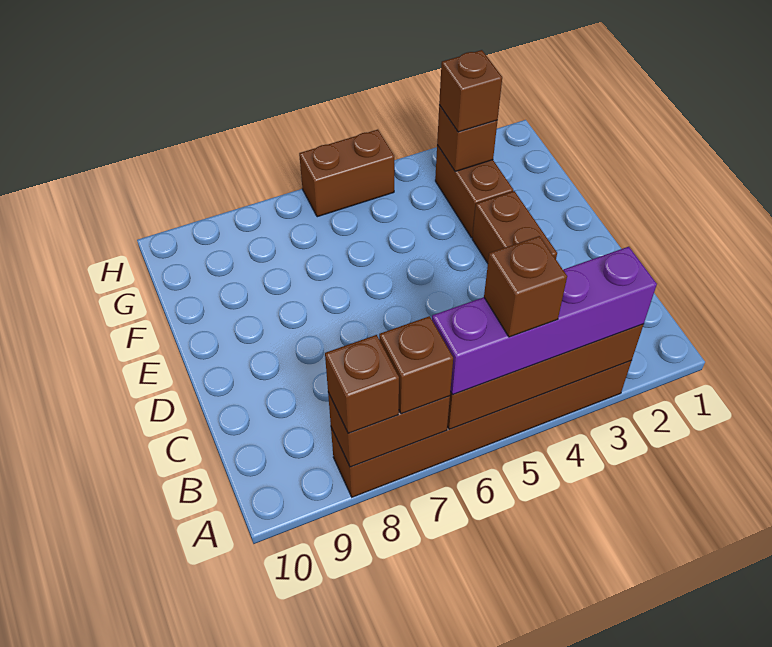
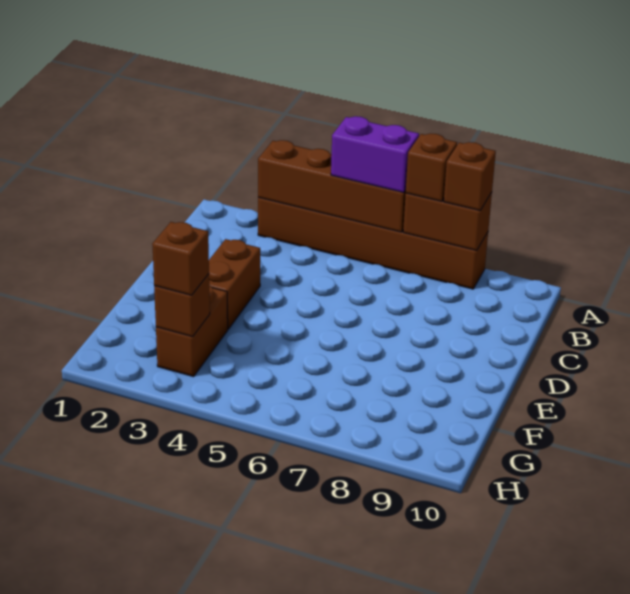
purple brick A3:A6 level 3 -> purple brick A5:A6 level 3
brown brick A5 level 4 -> none
brown brick H5:H6 level 1 -> none

